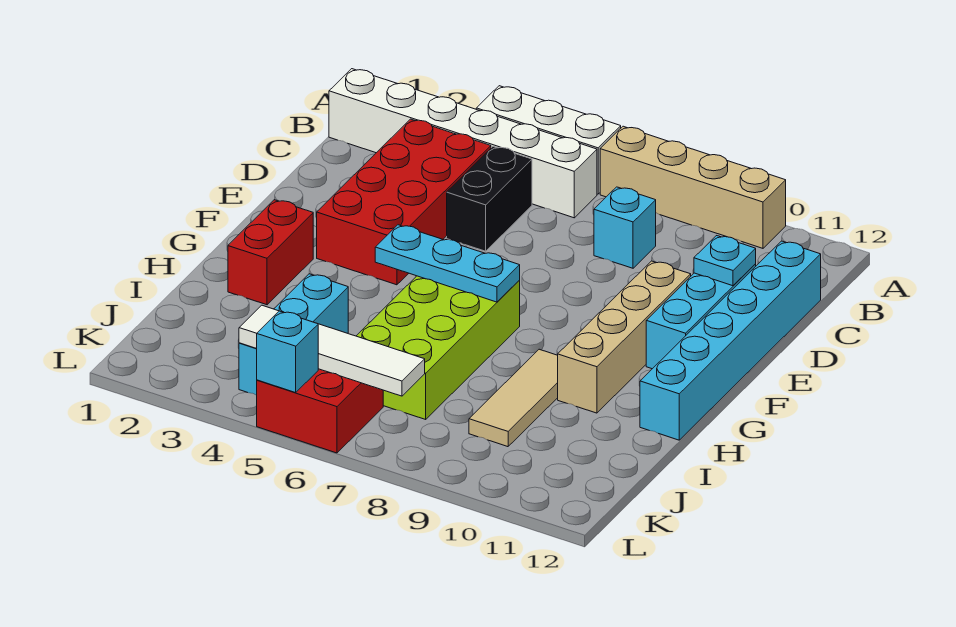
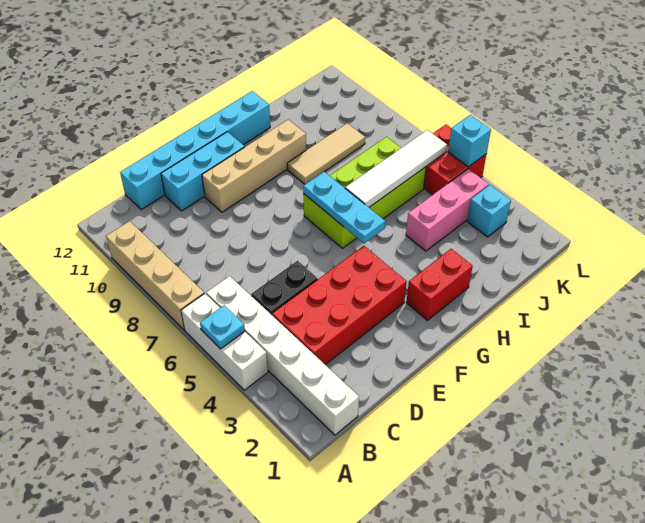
cyan brick C8 level 1 -> cyan brick K3 level 1
cyan plate D11 level 2 -> cyan plate A5 level 2
cyan brick I4:K4 level 1 -> pink brick I4:K4 level 1
white tile K4:K7 level 2 -> white tile H6:K6 level 2

